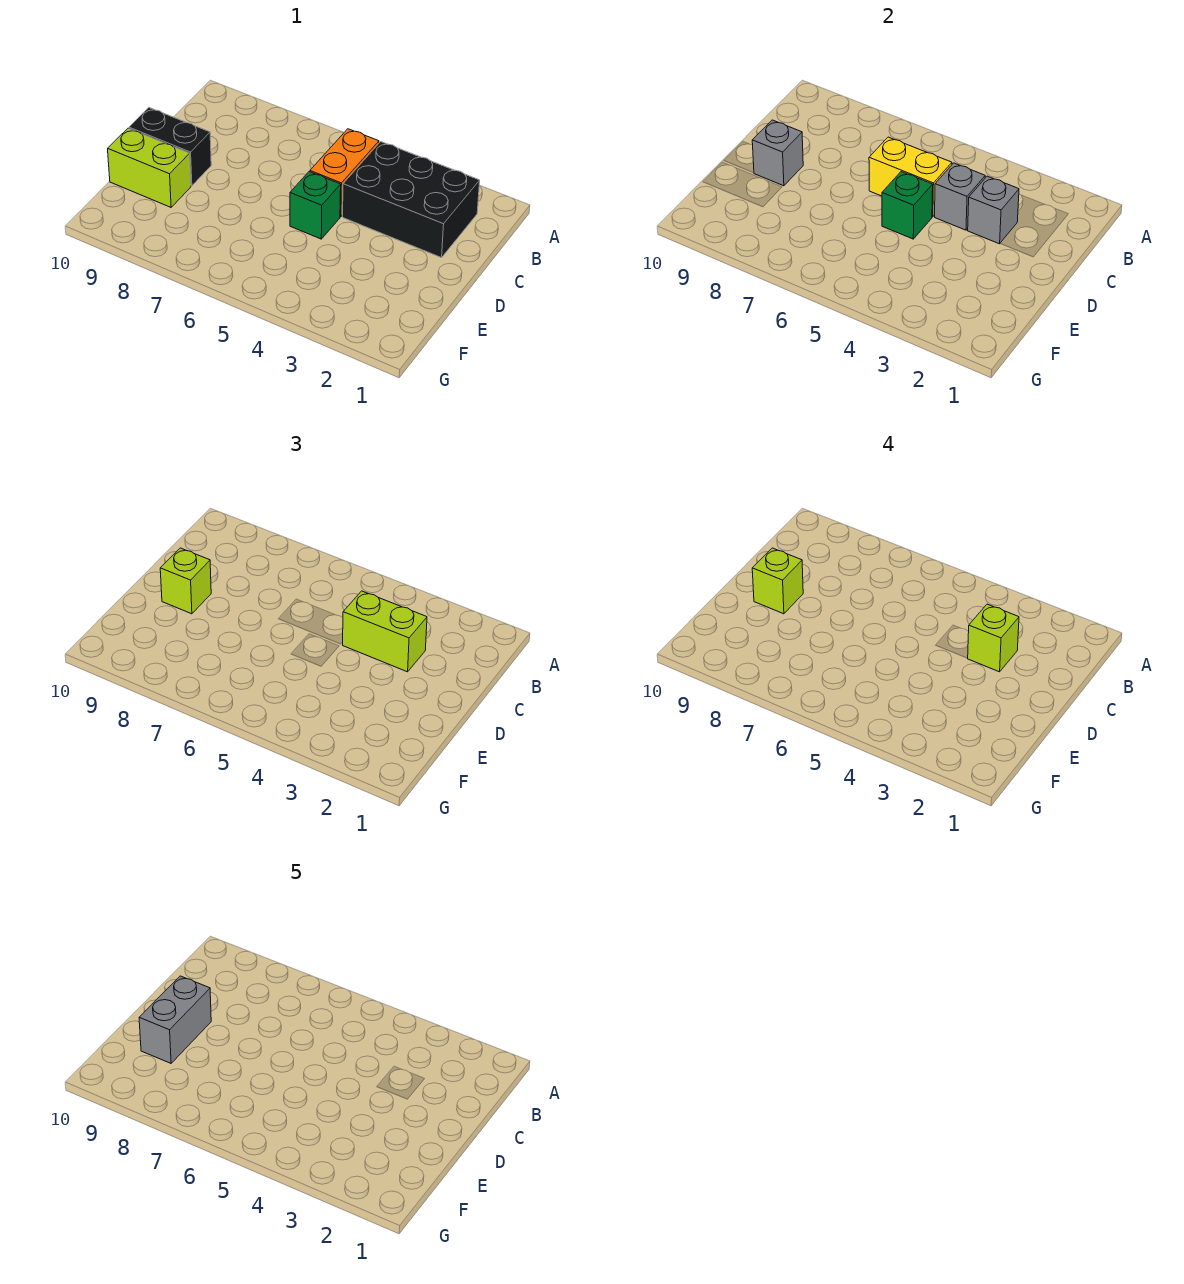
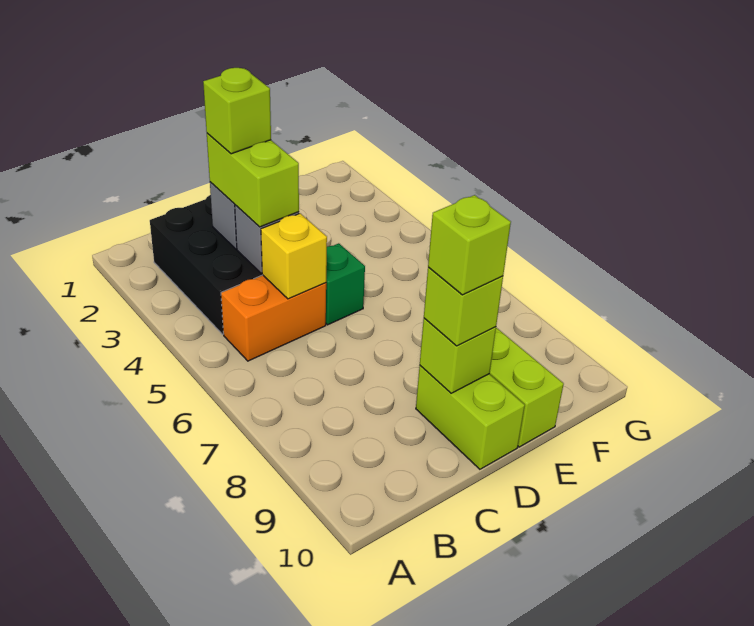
yellow brick C5:C6 level 2 -> yellow brick C5 level 2
green brick D5 level 2 -> none
black brick D9:D10 level 1 -> lime brick D9:D10 level 1
grey brick D9 level 2 -> lime brick D9 level 2
grey brick D9:E9 level 5 -> none

